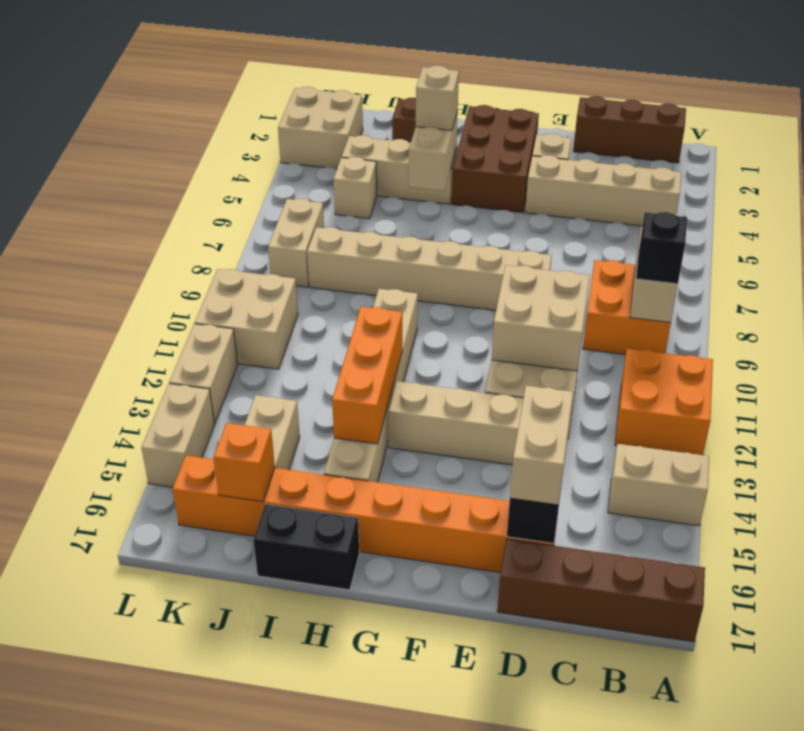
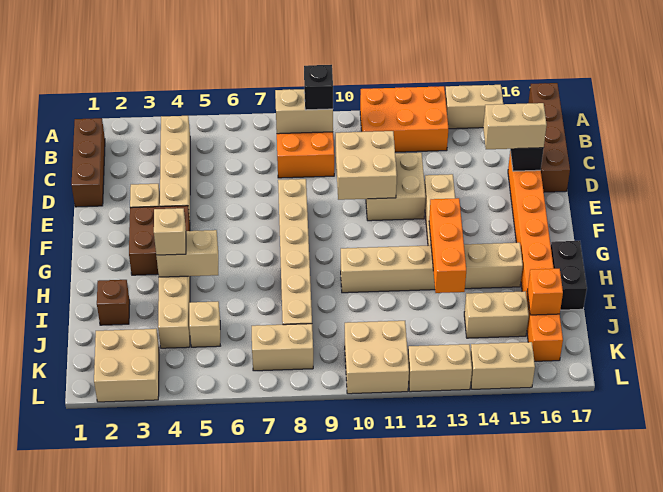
orange brick A11:B12 level 1 -> orange brick A11:B13 level 1
tan brick A14:B14 level 1 -> tan brick A14:A15 level 1
brown brick F2:G4 level 1 -> brown brick F3:G4 level 1
orange brick H12:H14 level 2 -> orange brick G13:I13 level 2

